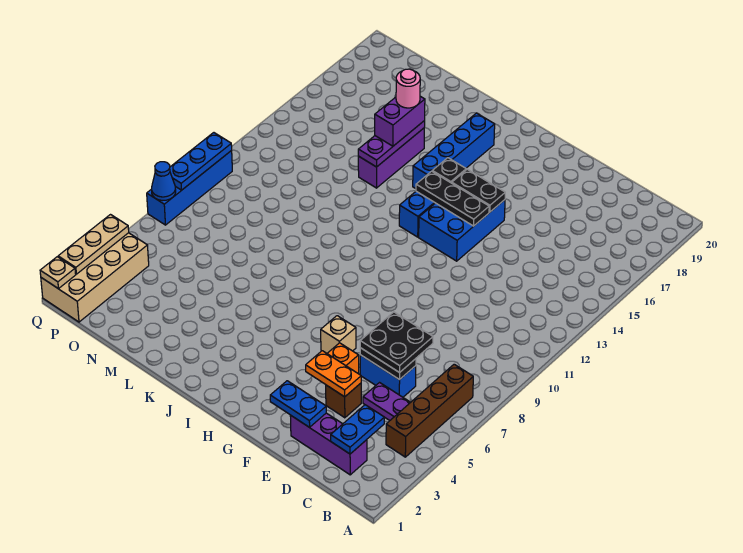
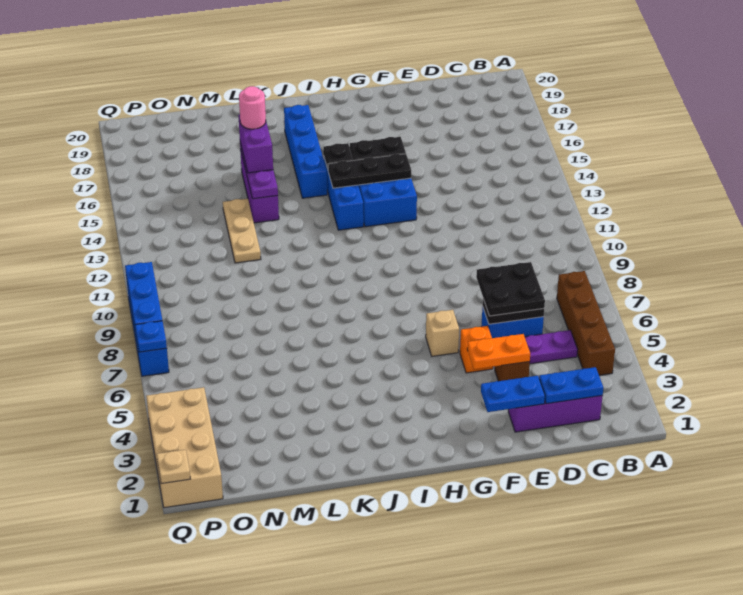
blue plate C2:C3 level 2 -> blue plate C2:D2 level 2
tan plate Q2:Q4 level 2 -> tan plate M12:M14 level 1
blue cone Q7 level 2 -> blue plate Q7 level 2

